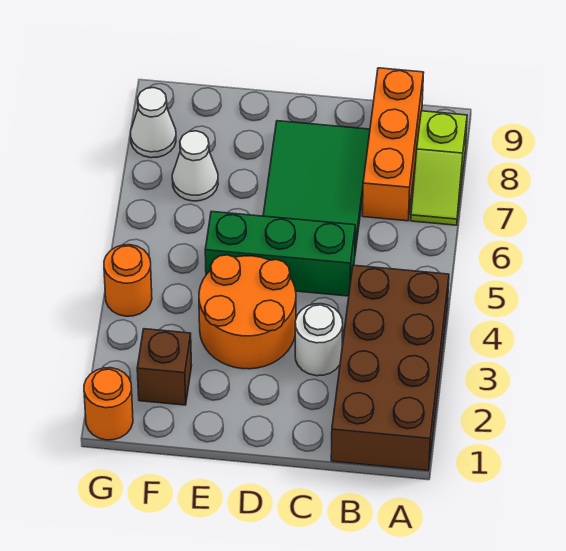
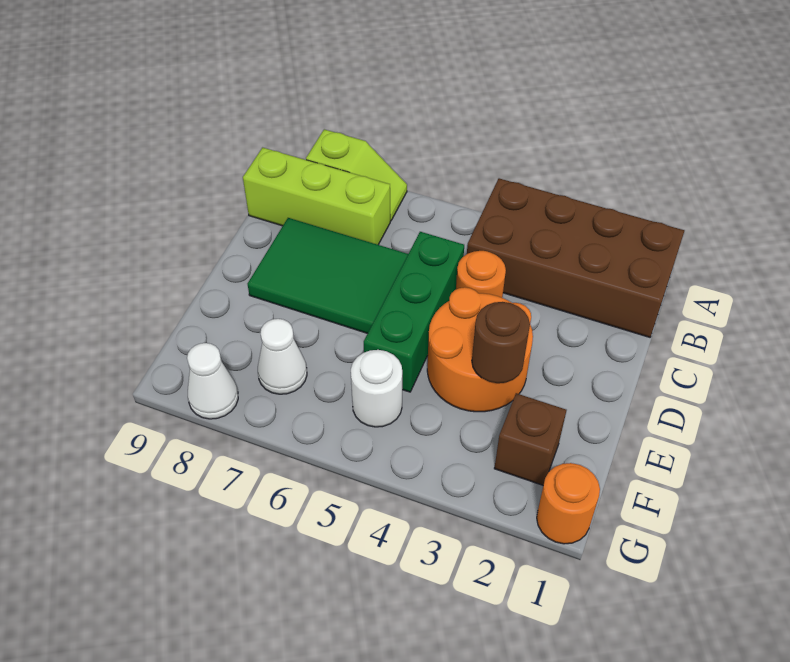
orange brick B7:B9 level 1 -> lime brick B7:B9 level 1
white round brick C3 level 1 -> white round brick F5 level 1
none -> brown round brick E3 level 2
orange round brick G4 level 1 -> orange round brick C4 level 1

